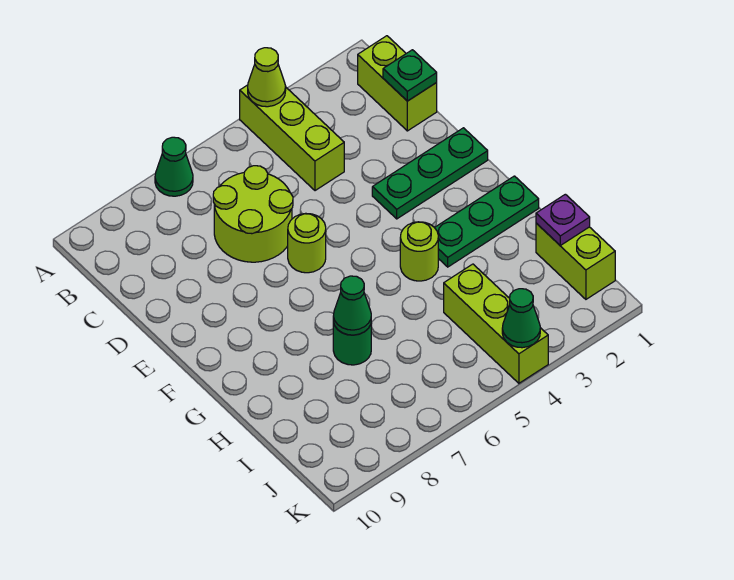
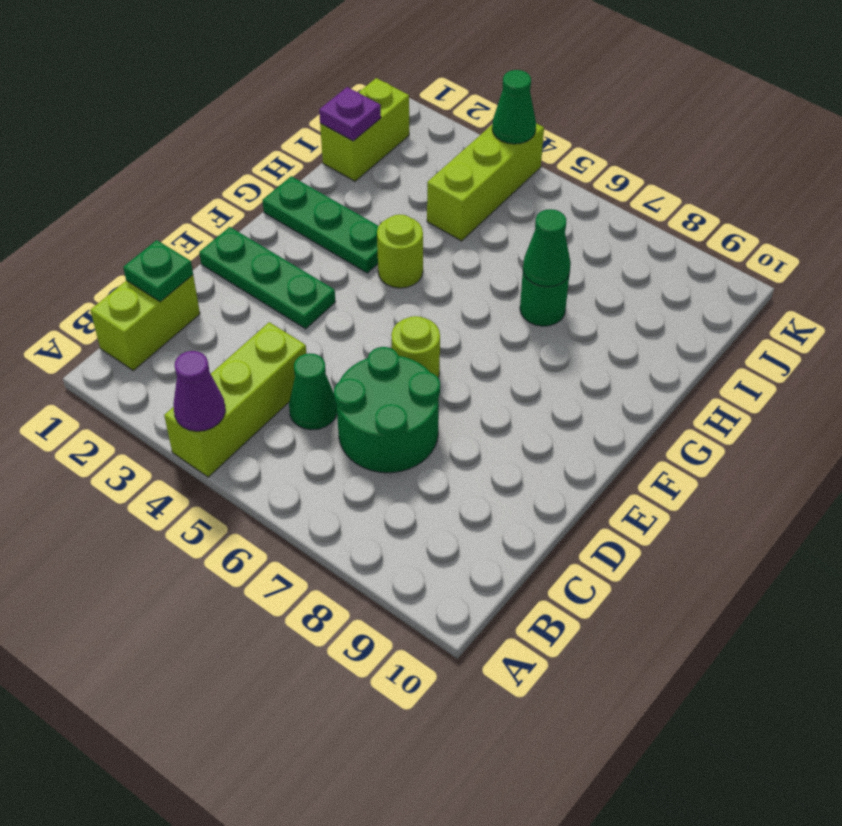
lime cone A4 level 2 -> purple cone A4 level 2
green cone A7 level 1 -> green cone C5 level 1
lime round brick C6:D7 level 1 -> green round brick C6:D7 level 1

